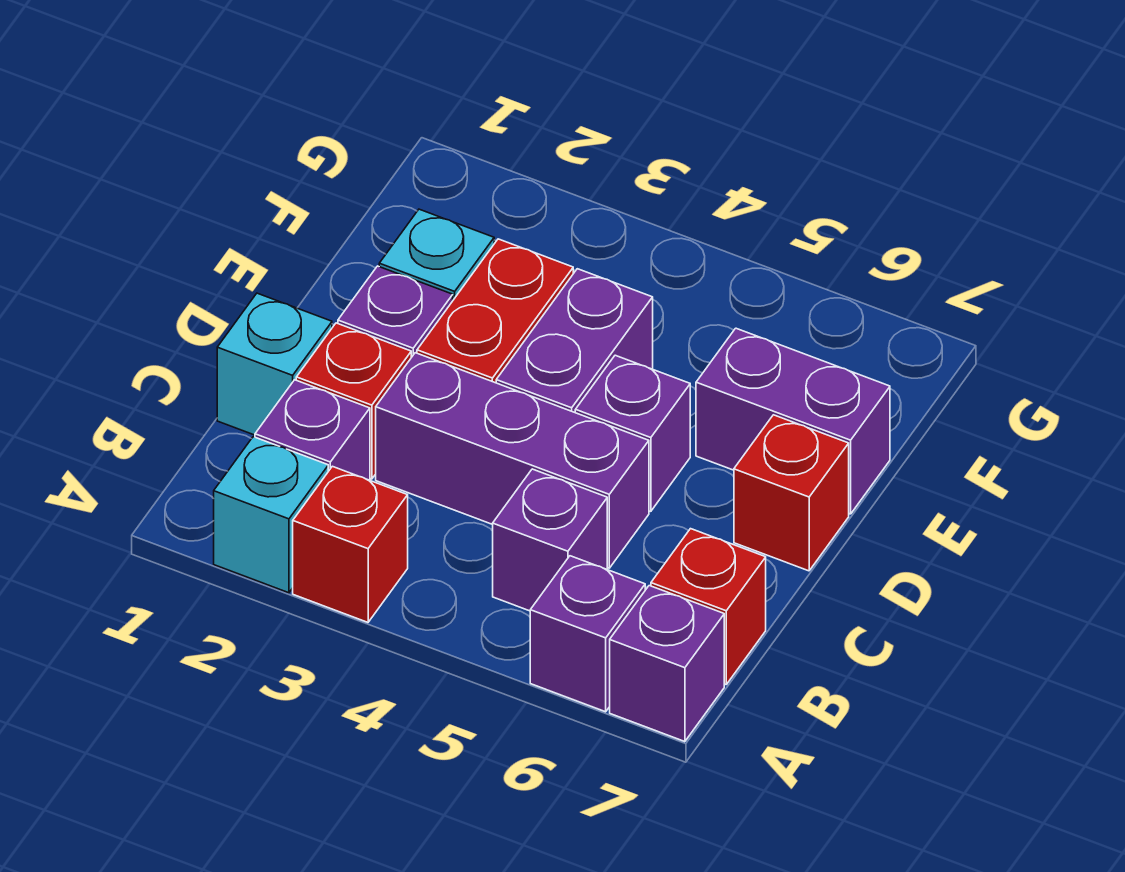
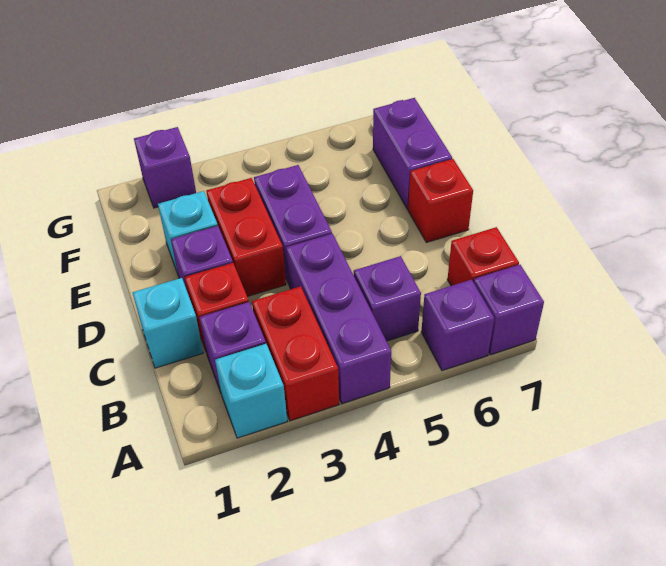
red brick A3 level 1 -> red brick A3:B3 level 1
purple brick C3:C5 level 1 -> purple brick A4:C4 level 1
purple brick D5 level 1 -> purple brick G2 level 1
purple brick E6:E7 level 1 -> purple brick E7:F7 level 1

